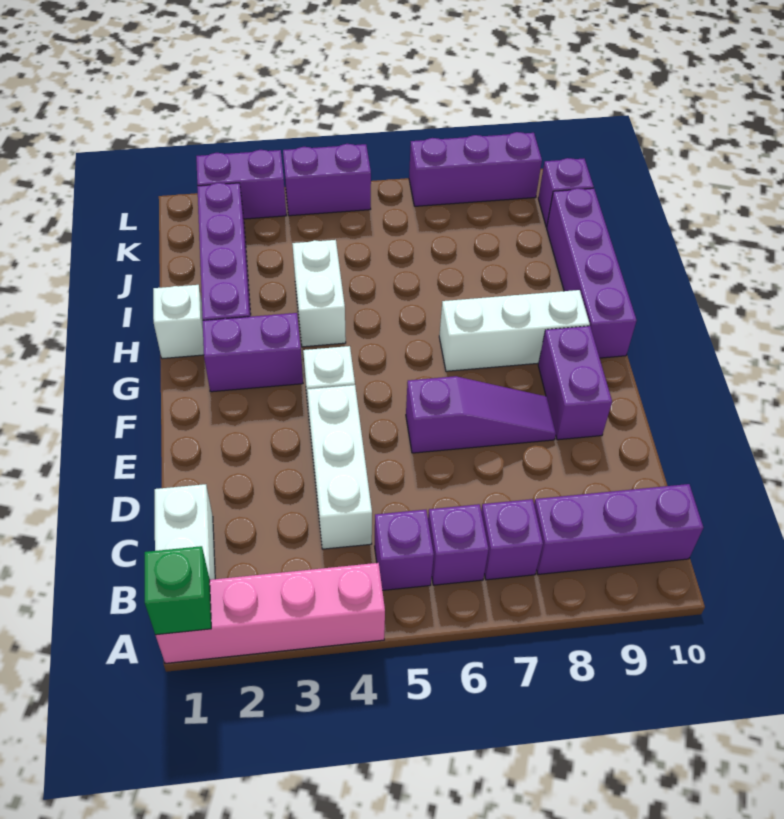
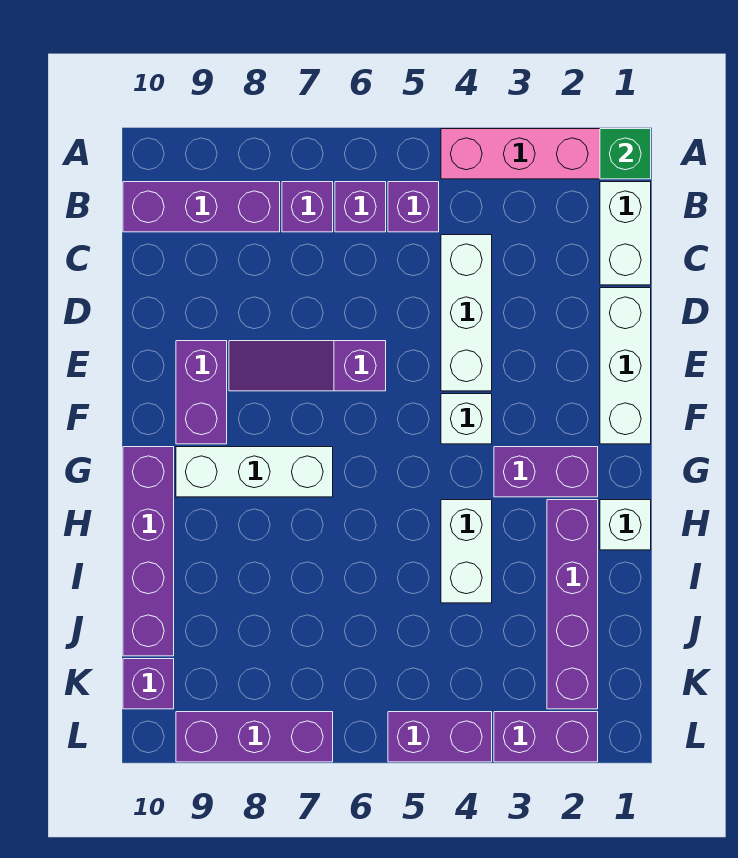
none -> white brick D1:F1 level 1

